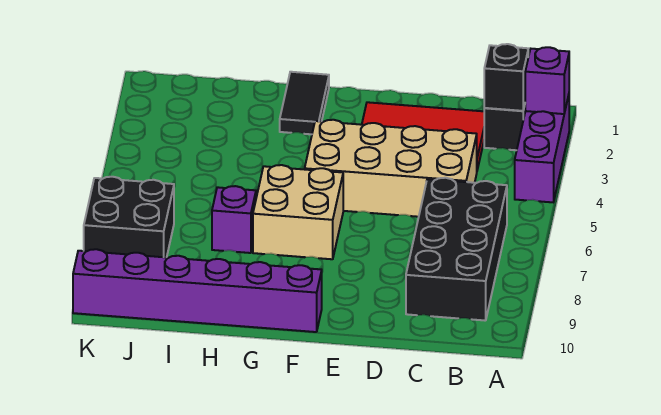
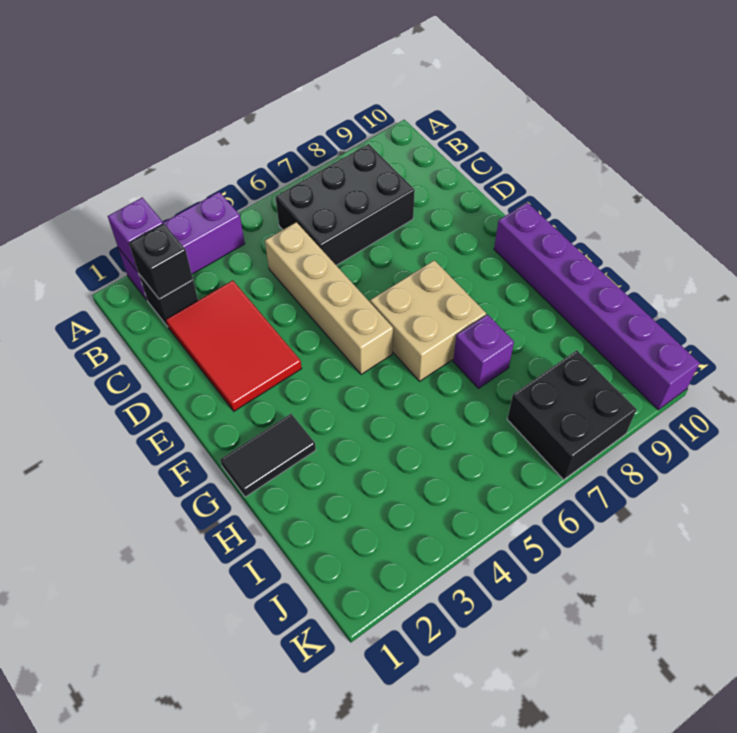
black brick B6:C9 level 1 -> black brick B6:C8 level 1
tan brick C4:F5 level 1 -> tan brick C5:F5 level 1

